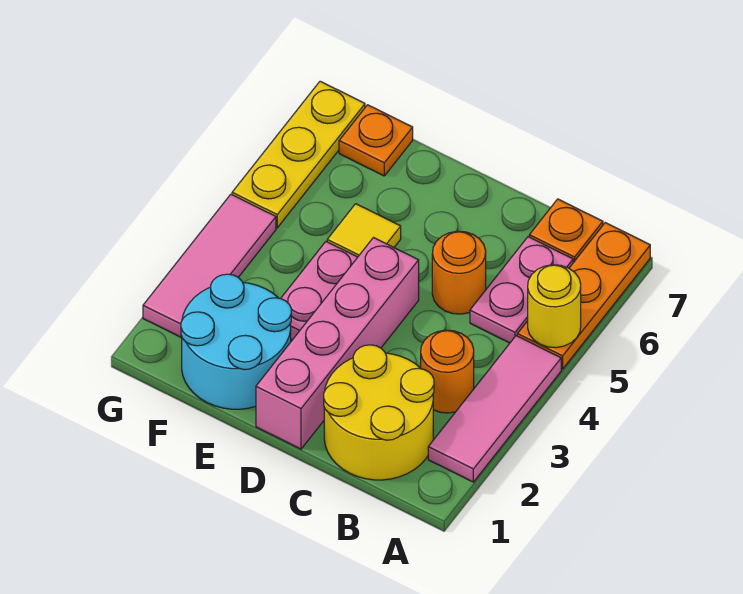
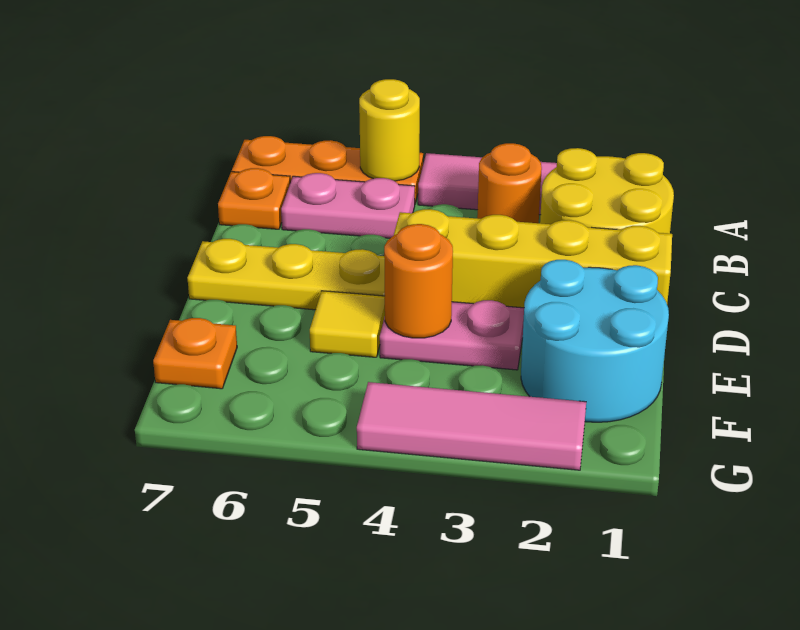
orange round brick C5 level 1 -> orange round brick E4 level 2
pink brick D1:D4 level 1 -> yellow brick D1:D4 level 1
yellow plate G5:G7 level 1 -> yellow plate D5:D7 level 1

